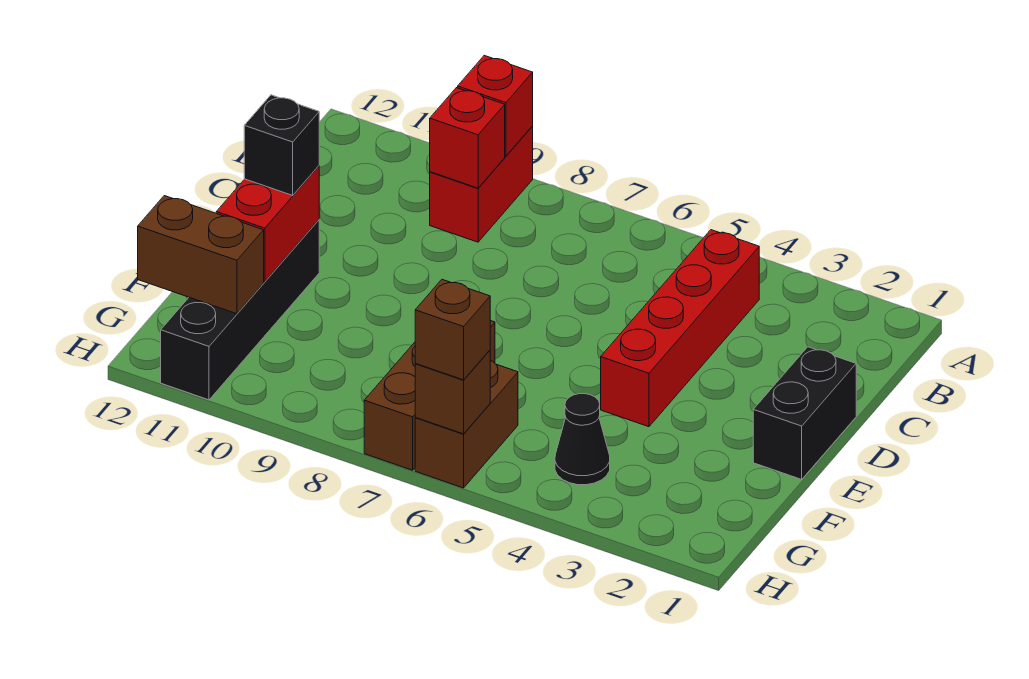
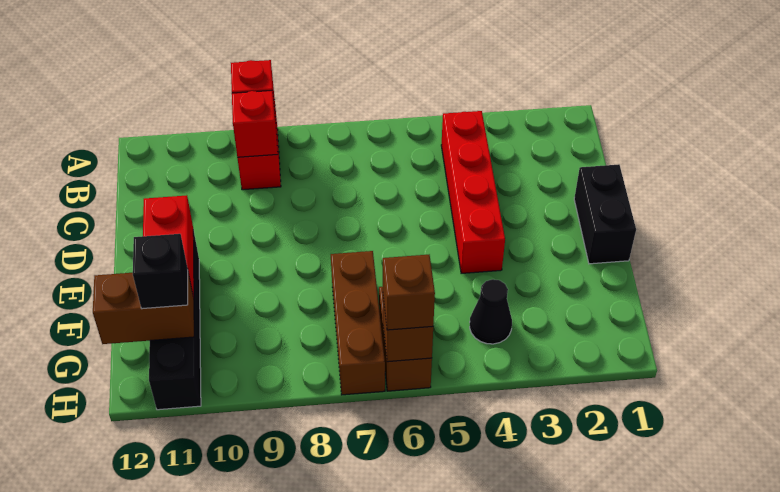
black brick E11 level 3 -> black brick G11 level 3

